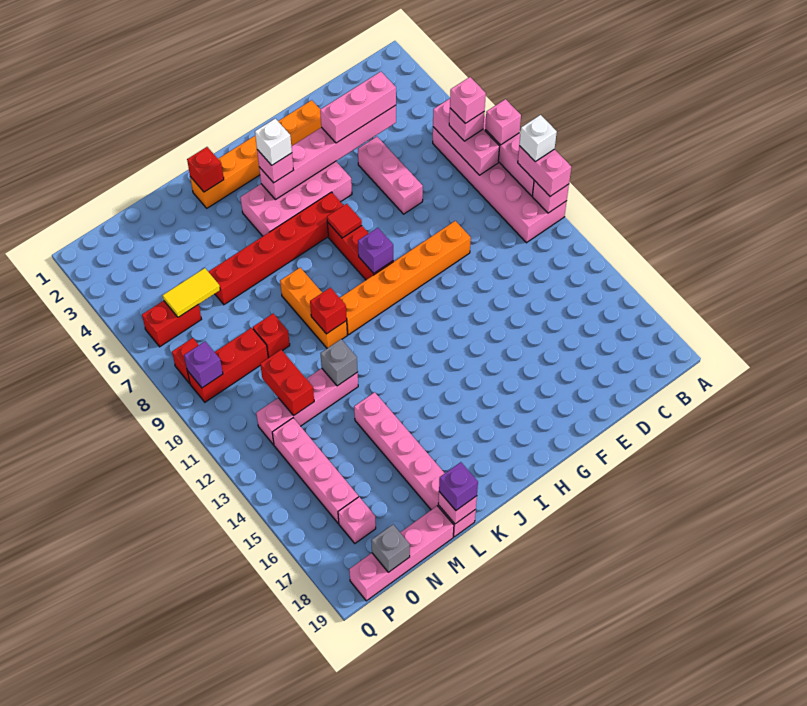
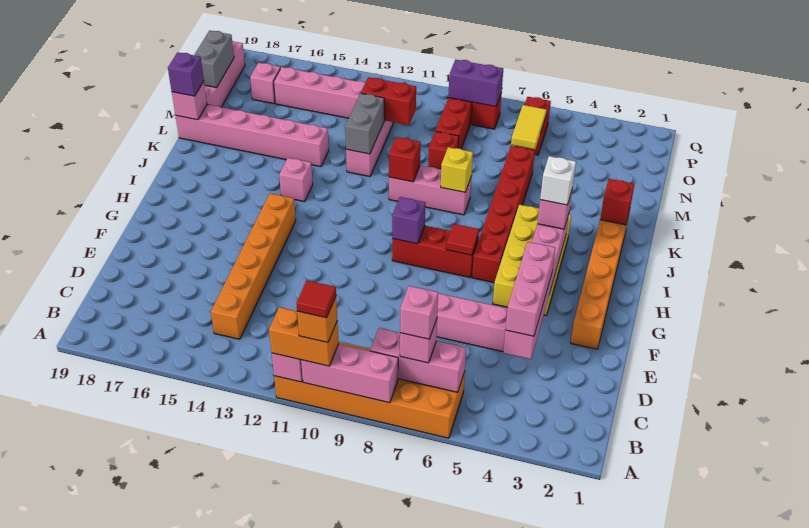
pink brick A6:B11 level 1 -> orange brick A6:B11 level 1
pink brick A8 level 3 -> pink brick J14 level 1
pink brick A10:A11 level 3 -> orange brick A10:A11 level 3
white brick A10 level 4 -> orange brick A10 level 4
none -> red tile A10 level 5
orange brick E10:J10 level 1 -> orange brick C14:H14 level 1
pink brick G4:J5 level 1 -> yellow brick G4:J5 level 1
orange brick K8:K10 level 1 -> pink brick K8:K10 level 1
none -> yellow brick K8 level 2
grey brick L12 level 2 -> grey brick L12:M12 level 2
grey brick O19 level 2 -> grey brick N19:O19 level 2
purple brick P9 level 2 -> purple brick P8:P9 level 2

